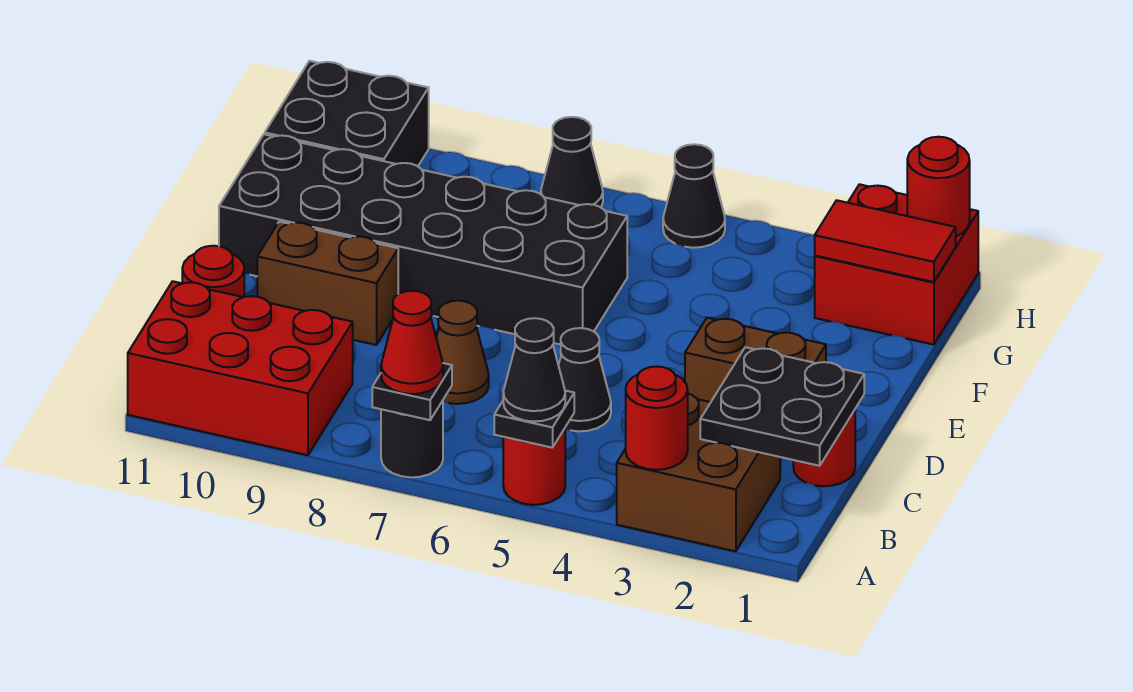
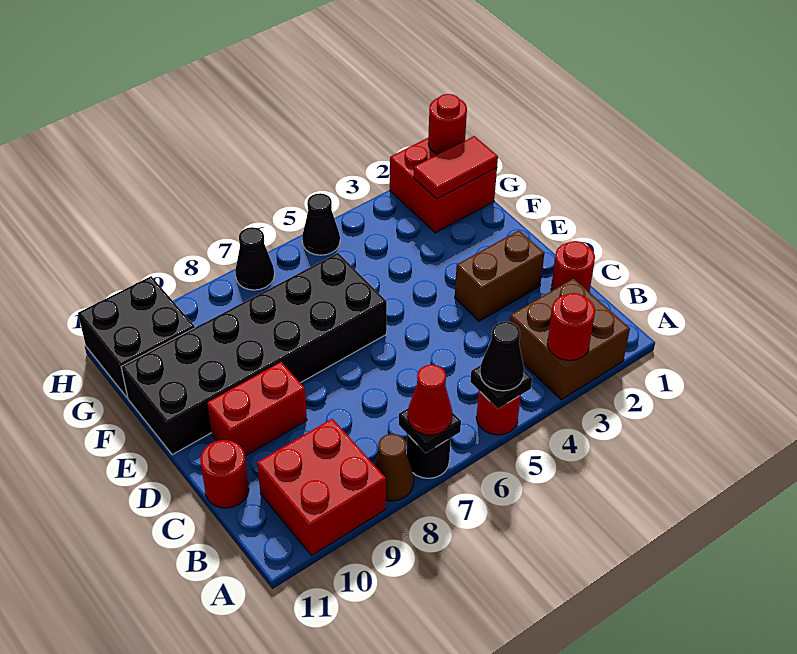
red brick A9:B11 level 1 -> red brick A9:B10 level 1
black plate B1:C2 level 2 -> none
black cone C5 level 1 -> none
brown cone C7 level 1 -> brown cone A8 level 1
brown brick D9:D10 level 1 -> red brick D9:D10 level 1

